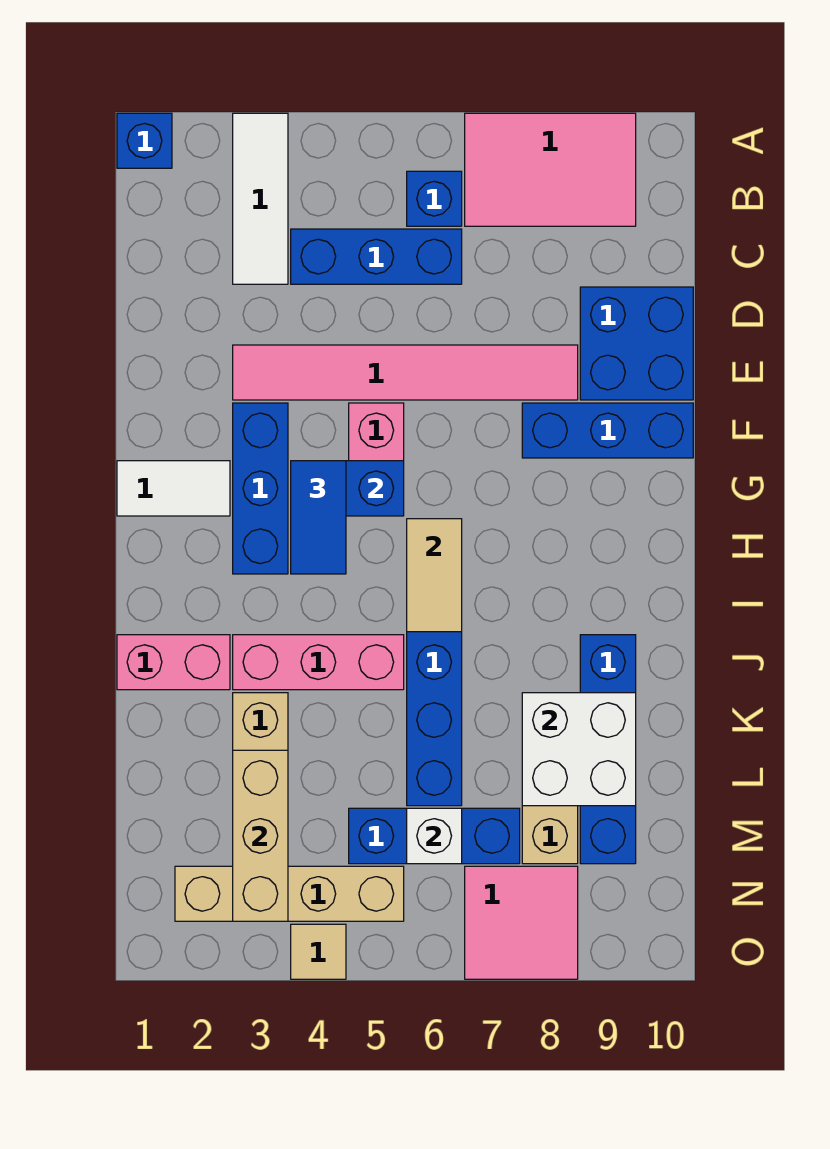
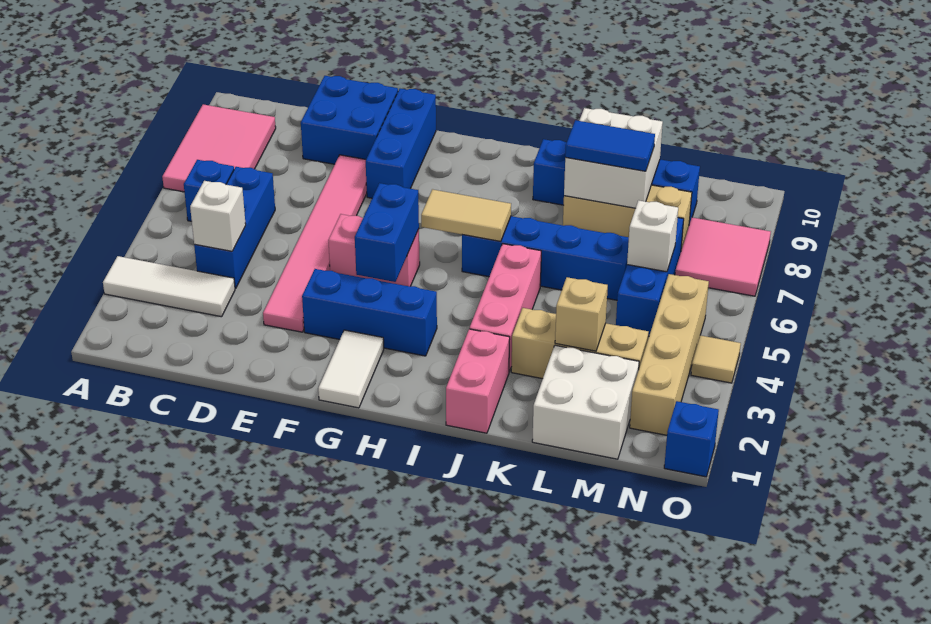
blue brick A1 level 1 -> blue brick O1 level 1
none -> white brick C4 level 2
blue tile G4:H4 level 3 -> blue tile K8:L8 level 3
none -> white brick L1:M2 level 1
tan brick L3:N3 level 2 -> tan brick L3 level 2

